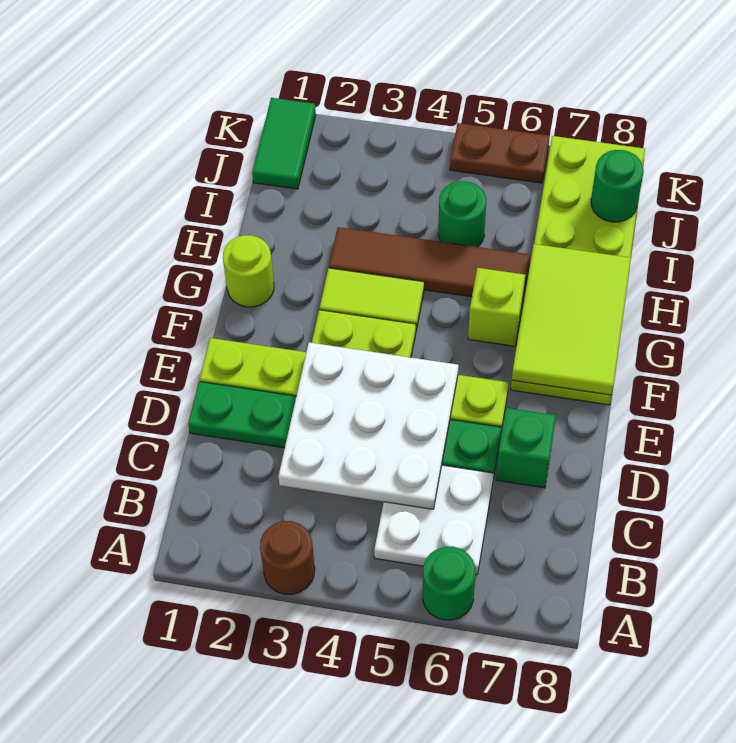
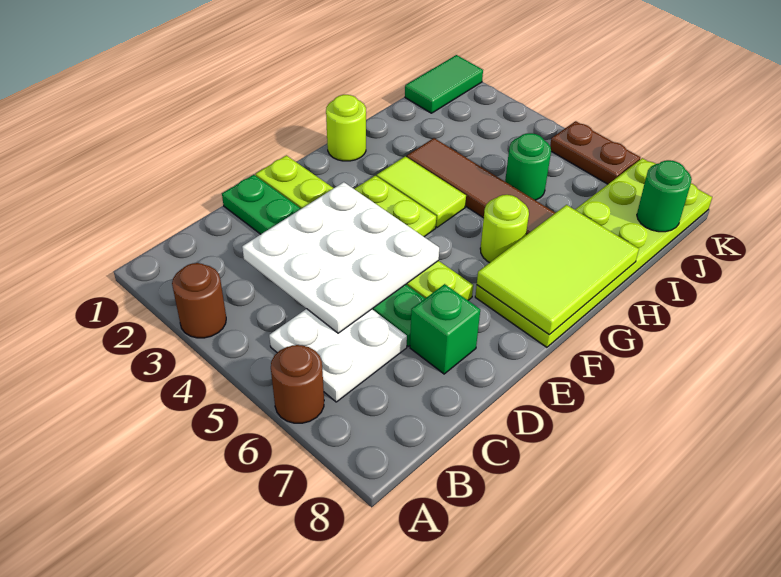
green round brick A6 level 1 -> brown round brick A6 level 1
lime brick G6 level 1 -> lime round brick G6 level 1

